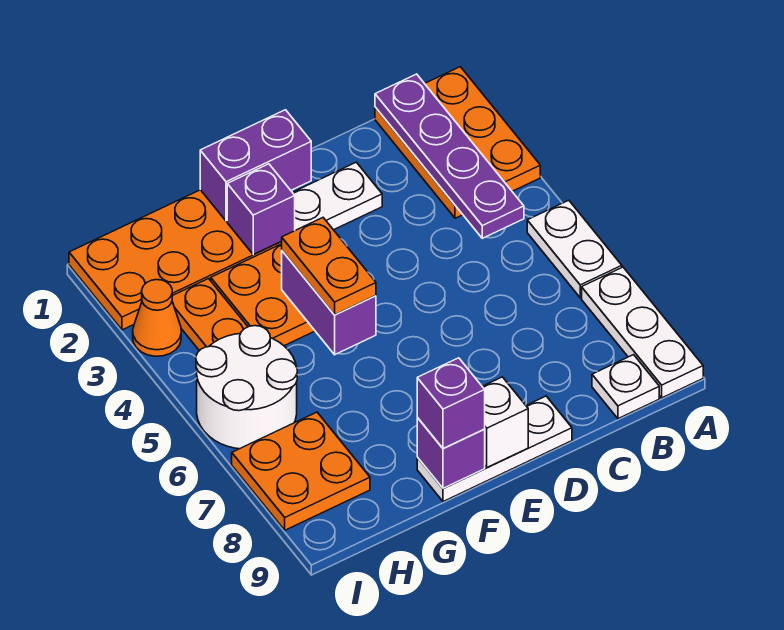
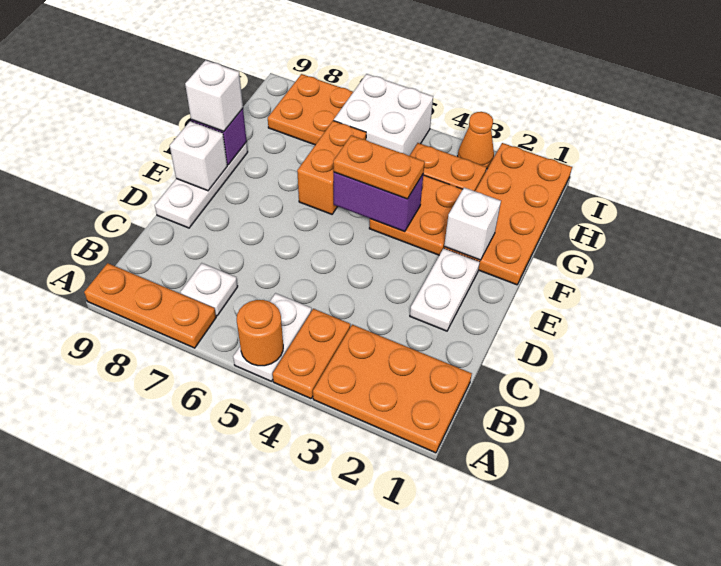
none -> orange plate A4:B4 level 1
white plate A5:A6 level 1 -> white plate A5:B5 level 1
none -> orange round brick A5 level 2
white plate A7:A9 level 1 -> orange plate A7:A9 level 1
purple plate B1:B4 level 2 -> none
white plate B9 level 1 -> white plate B7 level 1
purple brick E1:F1 level 2 -> none
purple brick F2 level 2 -> white brick F2 level 2
none -> orange brick F6:G6 level 1
purple brick F9 level 3 -> white brick F9 level 3
white round brick H5:I6 level 1 -> white brick H5:I6 level 1

